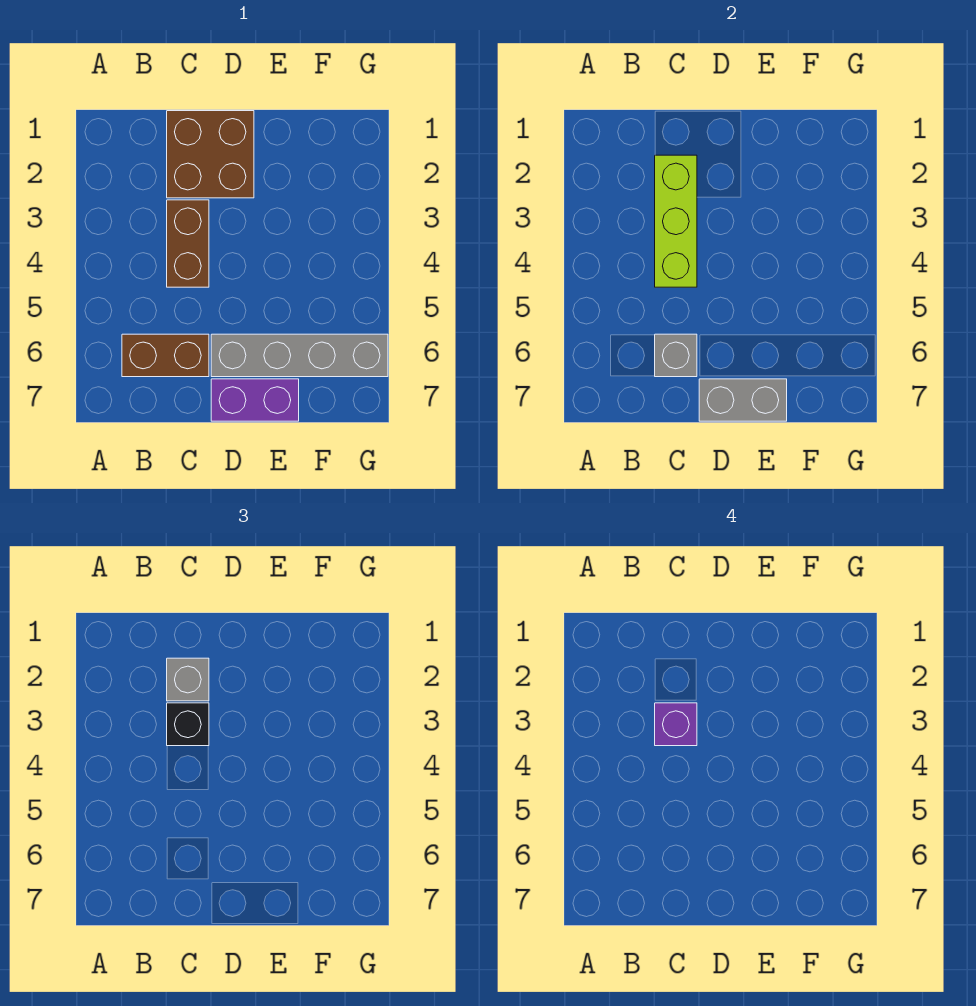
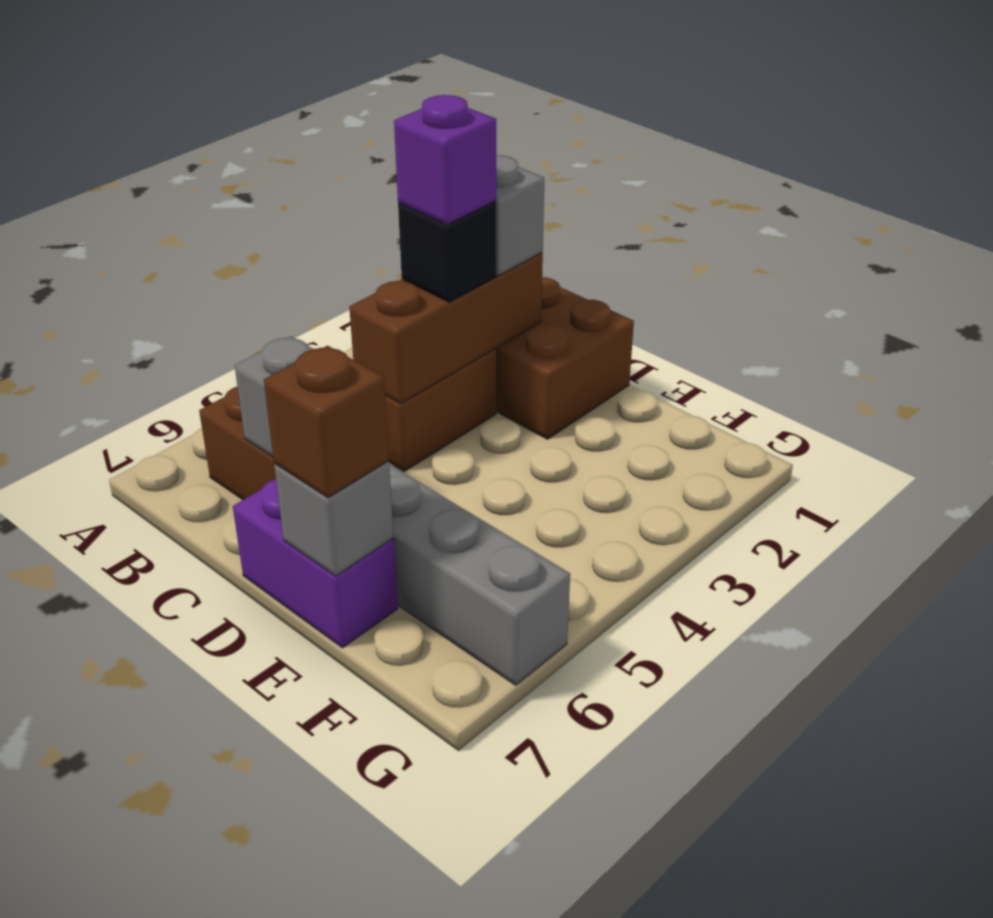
lime brick C2:C4 level 2 -> brown brick C2:C4 level 2
grey brick D7:E7 level 2 -> grey brick E7 level 2
none -> brown brick E7 level 3

